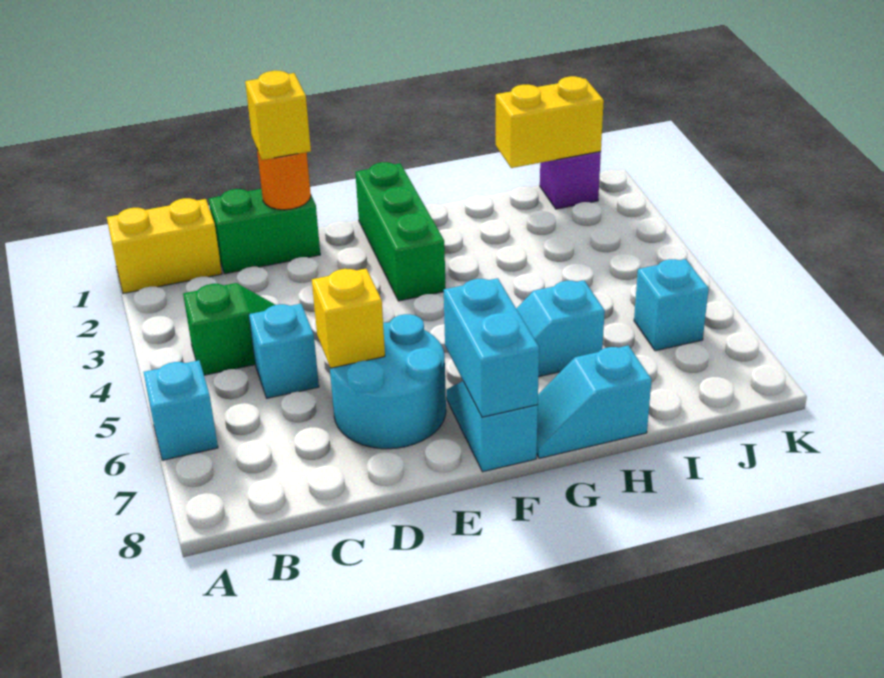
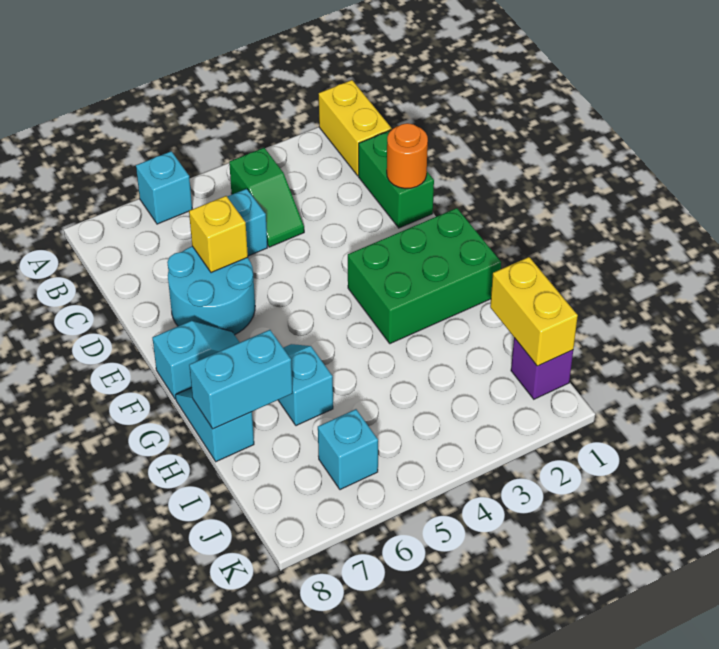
yellow brick D1 level 3 -> none
green brick F1:F3 level 1 -> green brick F1:G3 level 1
cyan brick F7:F8 level 2 -> cyan brick H7:H8 level 2

